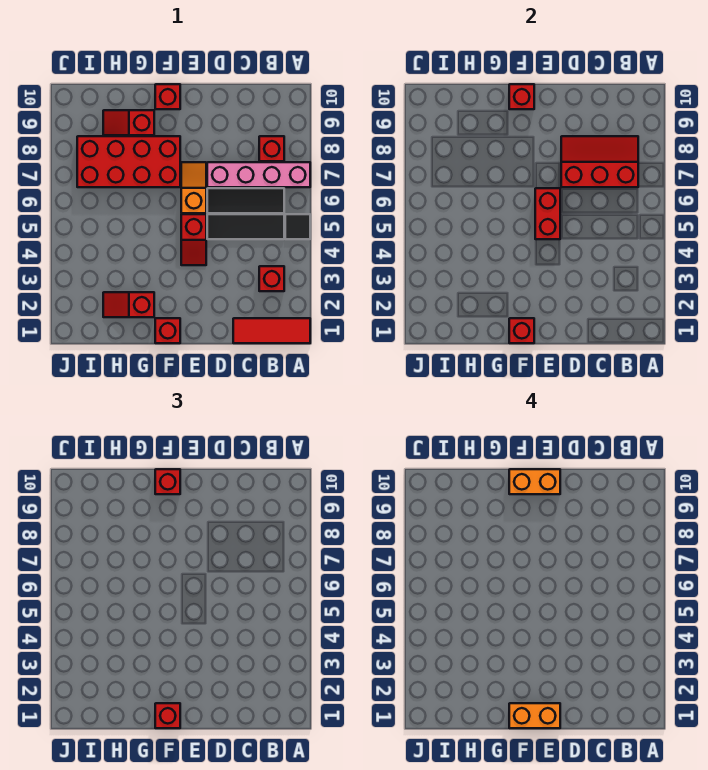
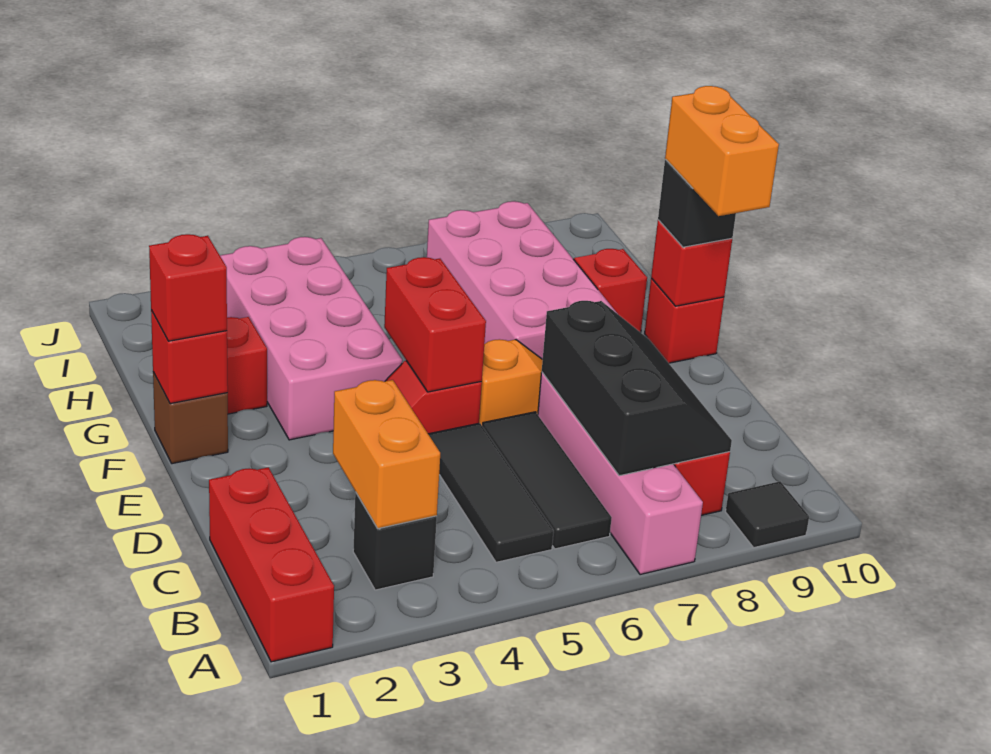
red tile A1:C1 level 1 -> red brick A1:C1 level 1
black tile A5 level 1 -> black tile A9 level 1
red brick B3 level 1 -> black brick B3 level 1
red slope B7:D8 level 2 top 7 -> black slope B7:D8 level 2 top 7
orange brick E1:F1 level 4 -> orange brick B3:C3 level 2
red brick E5:E6 level 2 -> red brick E5:F5 level 2
red brick F1 level 1 -> brown brick F1 level 1
none -> pink brick F3:I4 level 1
red brick F7:I8 level 1 -> pink brick F7:I8 level 1
red brick F10 level 3 -> black brick F10 level 3

